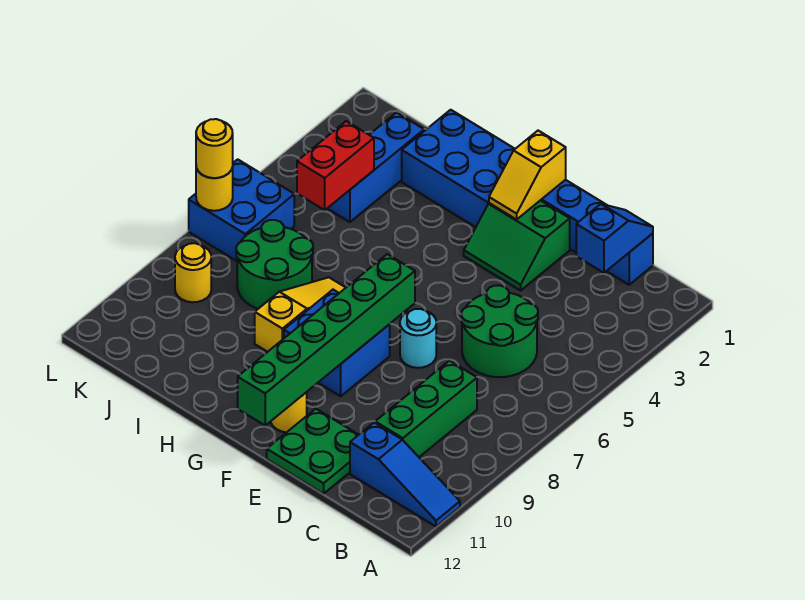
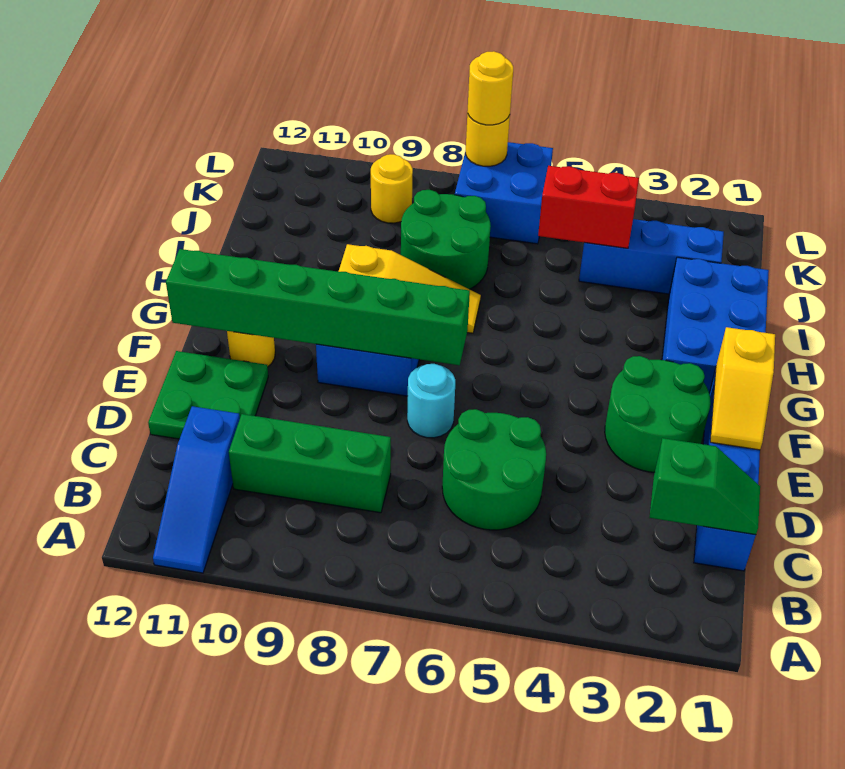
blue slope C1:C2 level 2 top 2 -> green slope C1:C2 level 2 top 2
green slope E2:F3 level 1 top 2 -> green round brick E2:F3 level 1
yellow slope F1:F2 level 2 top 1 -> yellow slope E1:F1 level 2 top F

